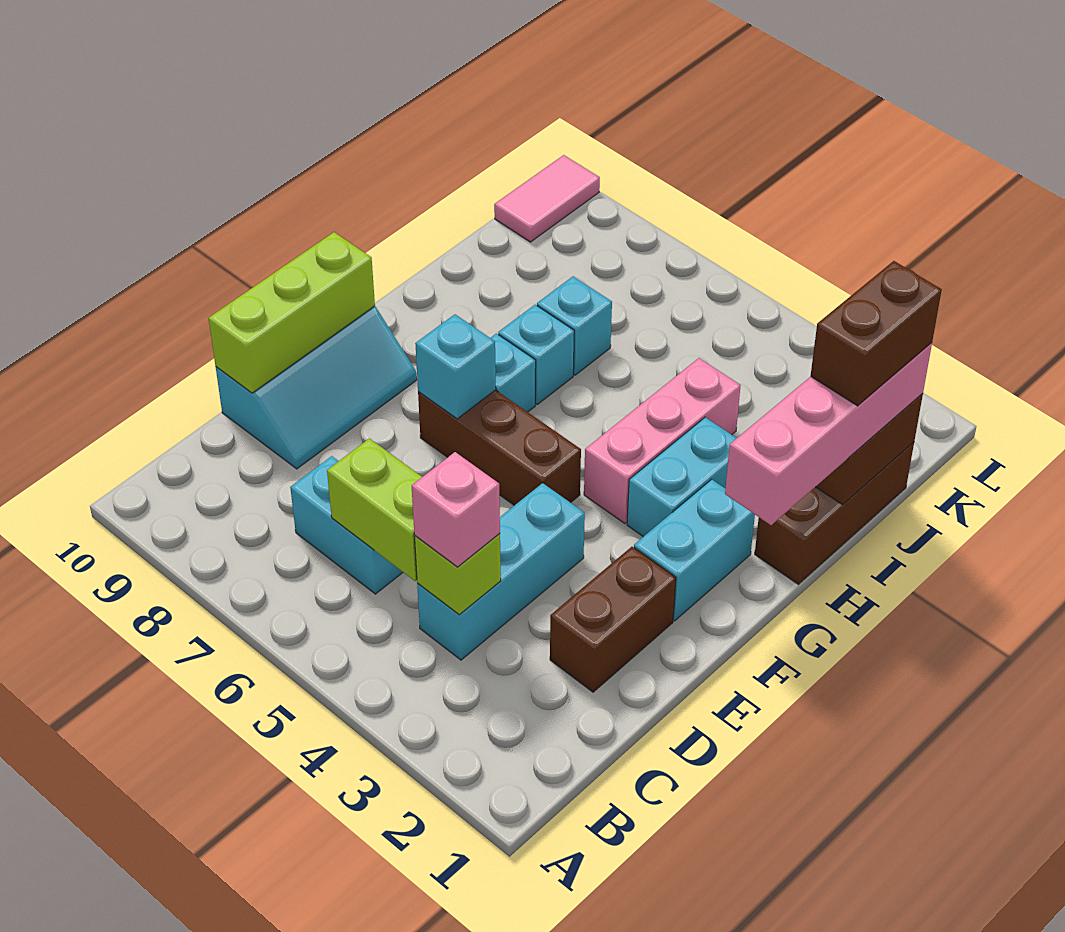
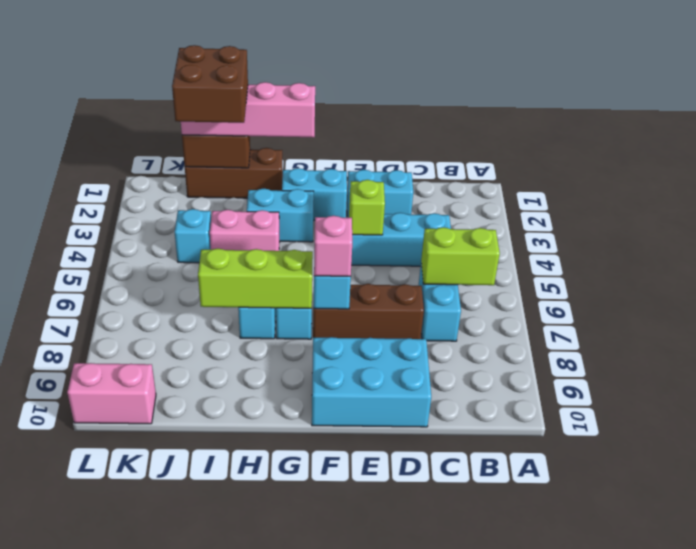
lime brick C4 level 2 -> lime brick E4 level 2
pink brick C4 level 3 -> pink brick F7 level 3
lime brick C5:C6 level 2 -> lime brick B6:C6 level 2
brown brick D2:E2 level 1 -> cyan brick D2:E2 level 1
cyan slope D9:F10 level 1 top 10 -> cyan brick D9:F10 level 1
lime brick D10:F10 level 2 -> lime brick G7:I7 level 2
brown brick F5:F7 level 1 -> brown brick D7:F7 level 1
pink brick G4:I4 level 1 -> pink brick H4:I4 level 1
brown brick I1:J1 level 4 -> brown brick I1:J2 level 4
cyan brick I7 level 1 -> cyan brick J4 level 1
pink tile K10:L10 level 1 -> pink brick K10:L10 level 1

